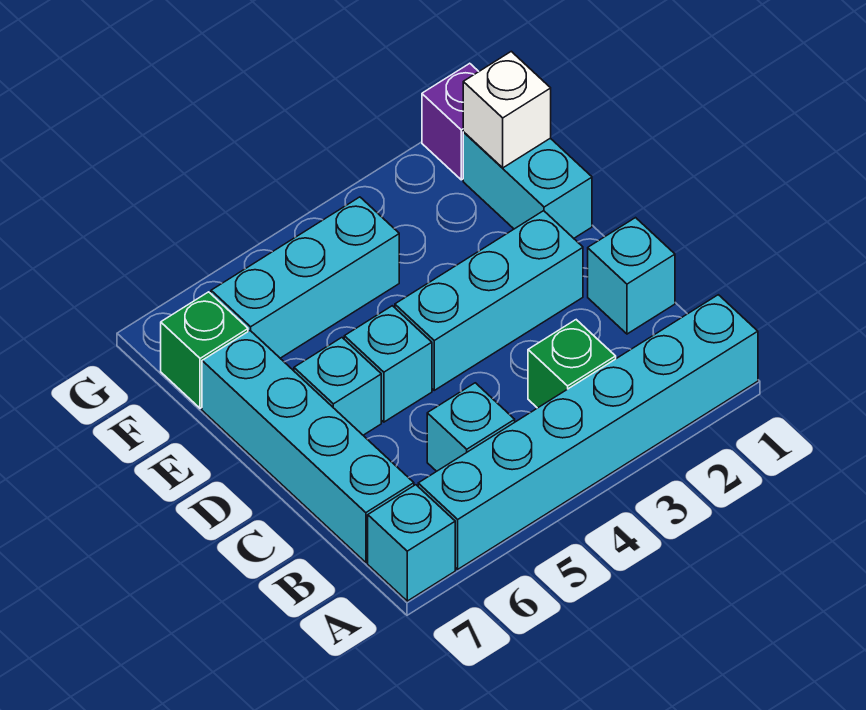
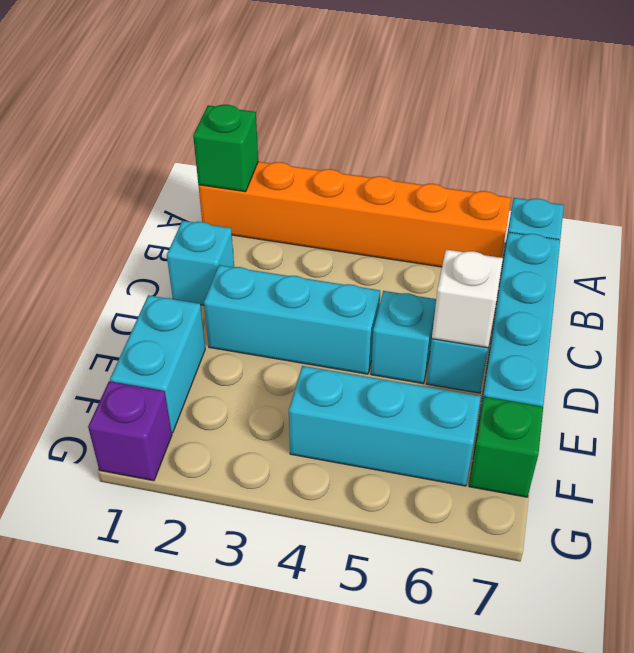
cyan brick A1:A6 level 1 -> orange brick A1:A6 level 1
green brick B3 level 1 -> green brick A1 level 2
cyan brick B5 level 1 -> none
white brick F1 level 2 -> white brick D6 level 2

